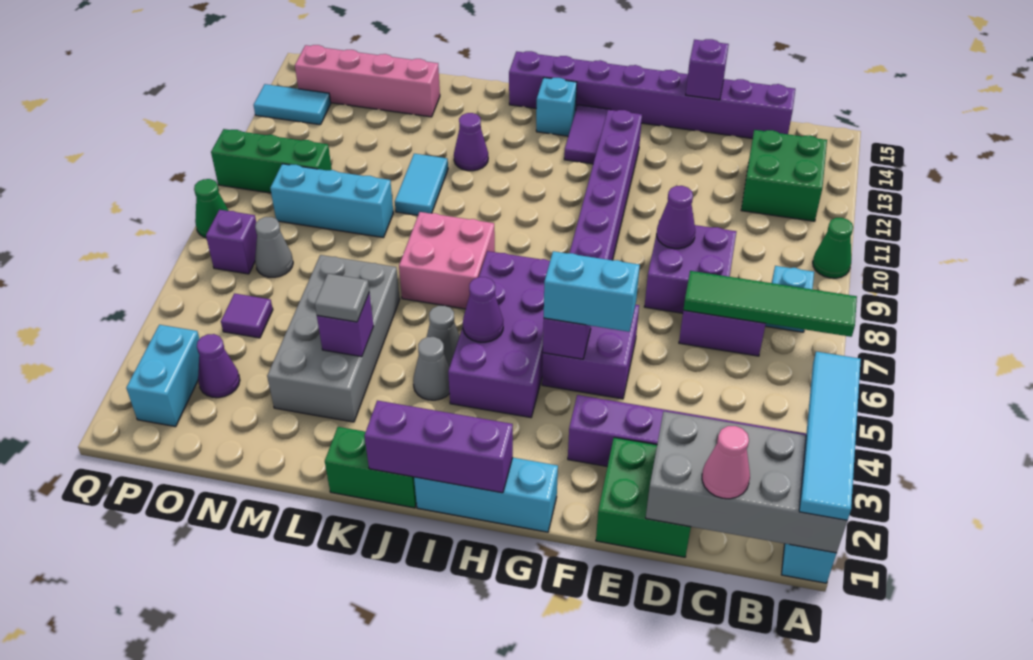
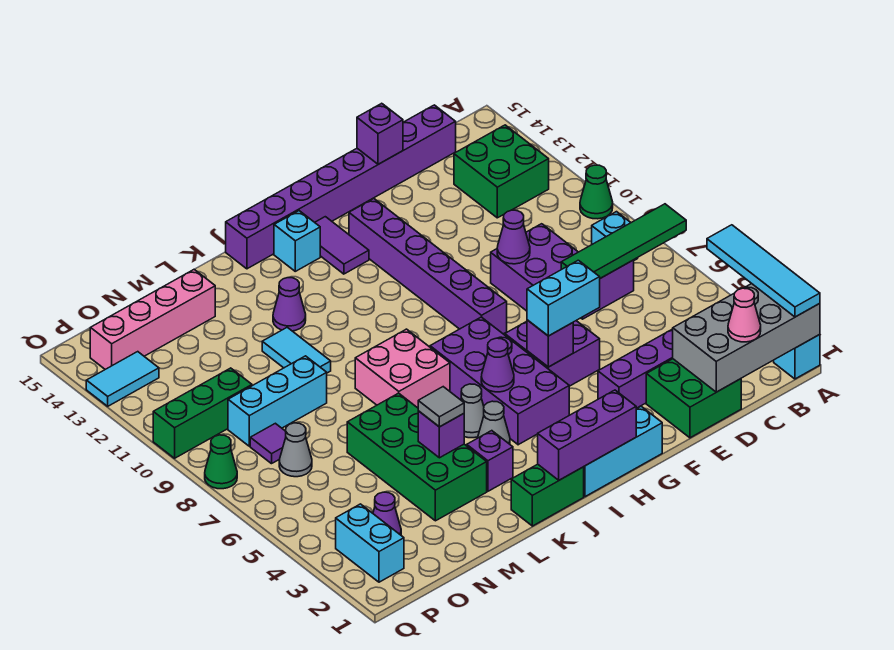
grey brick L3:M6 level 1 -> green brick L3:M6 level 1
purple tile O5 level 1 -> purple tile O8 level 1
purple brick P7 level 1 -> purple brick K3 level 1

